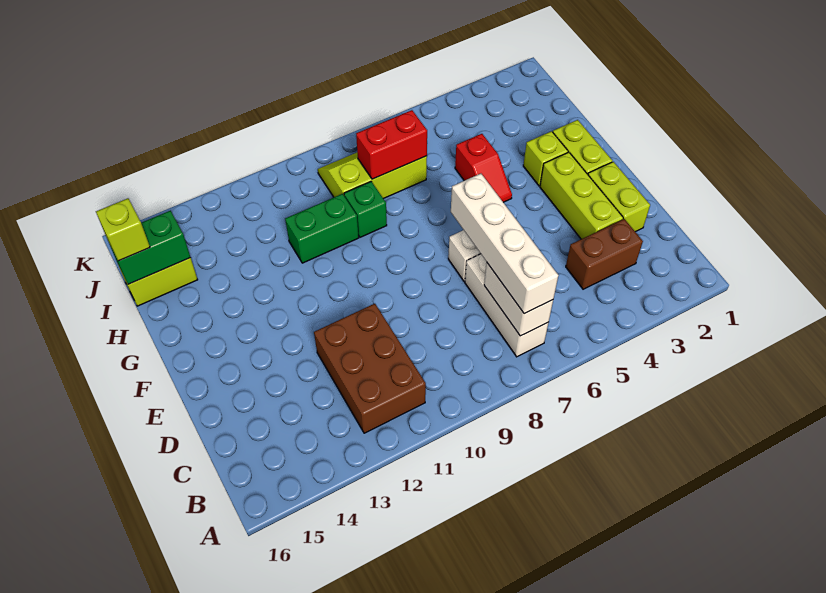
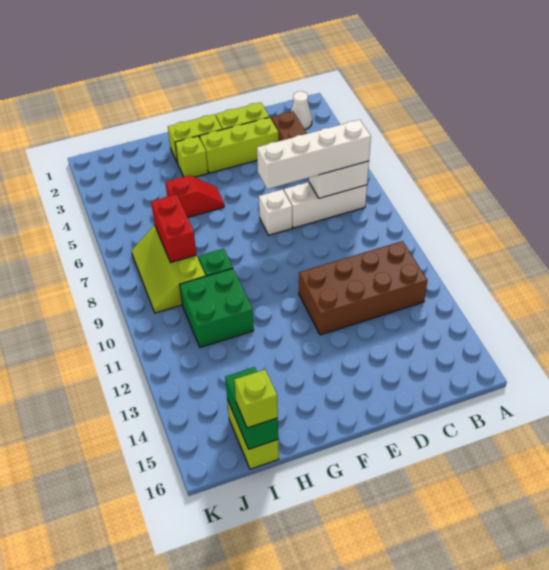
none -> white cone B2 level 1
brown brick B11:D12 level 1 -> brown brick B11:E12 level 1
green brick H10:H11 level 1 -> green brick H10:I11 level 1

